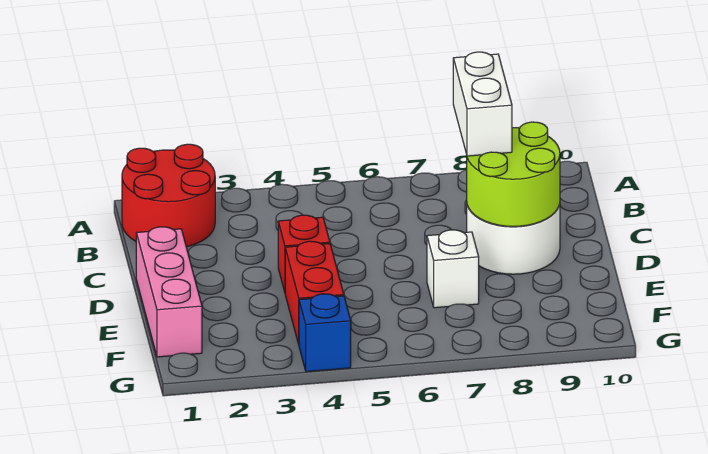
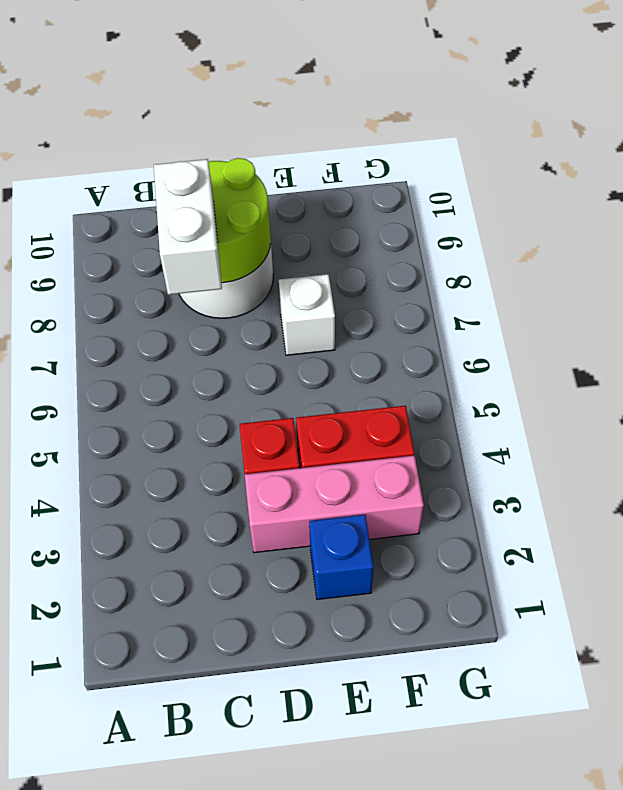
red round brick A1:B2 level 1 -> none
white brick B8:C8 level 3 -> white brick C7:C8 level 3
pink brick D1:F1 level 1 -> pink brick D3:F3 level 1
blue brick G4 level 1 -> blue brick E2 level 1

